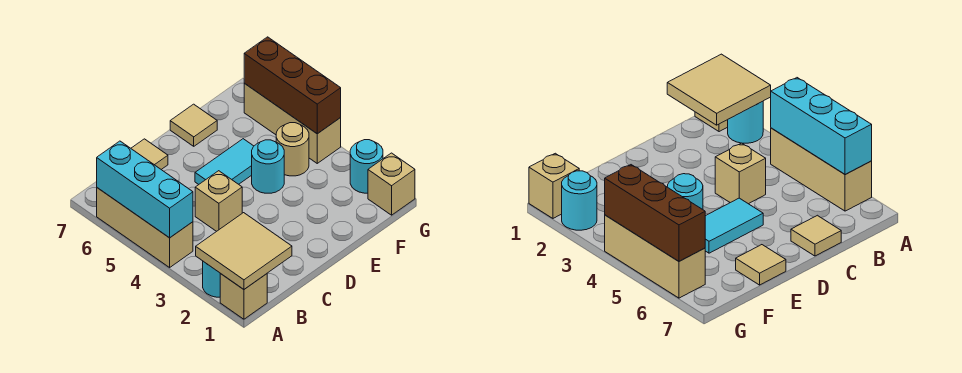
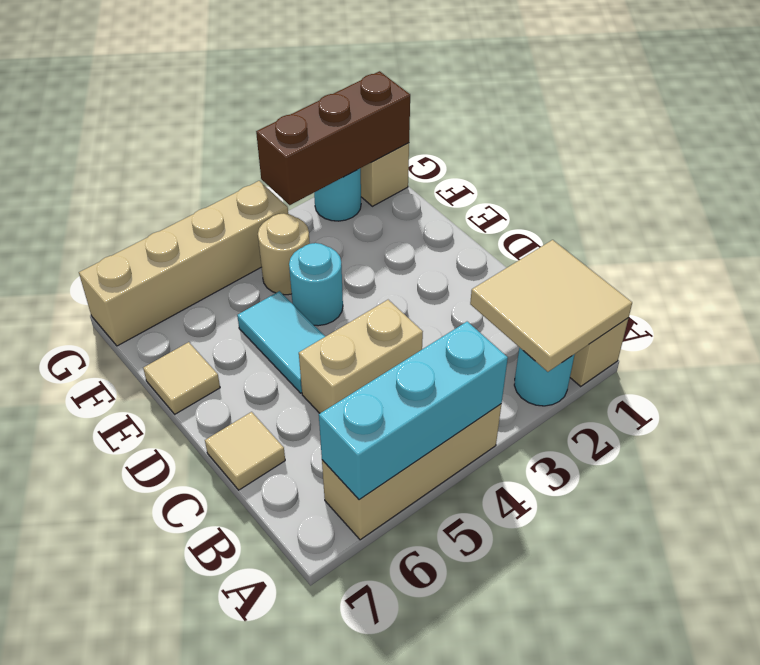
tan brick C4 level 1 -> tan brick C4:C5 level 1
tan brick G4:G6 level 1 -> tan brick G4:G7 level 1
brown brick G4:G6 level 2 -> brown brick G1:G3 level 2

